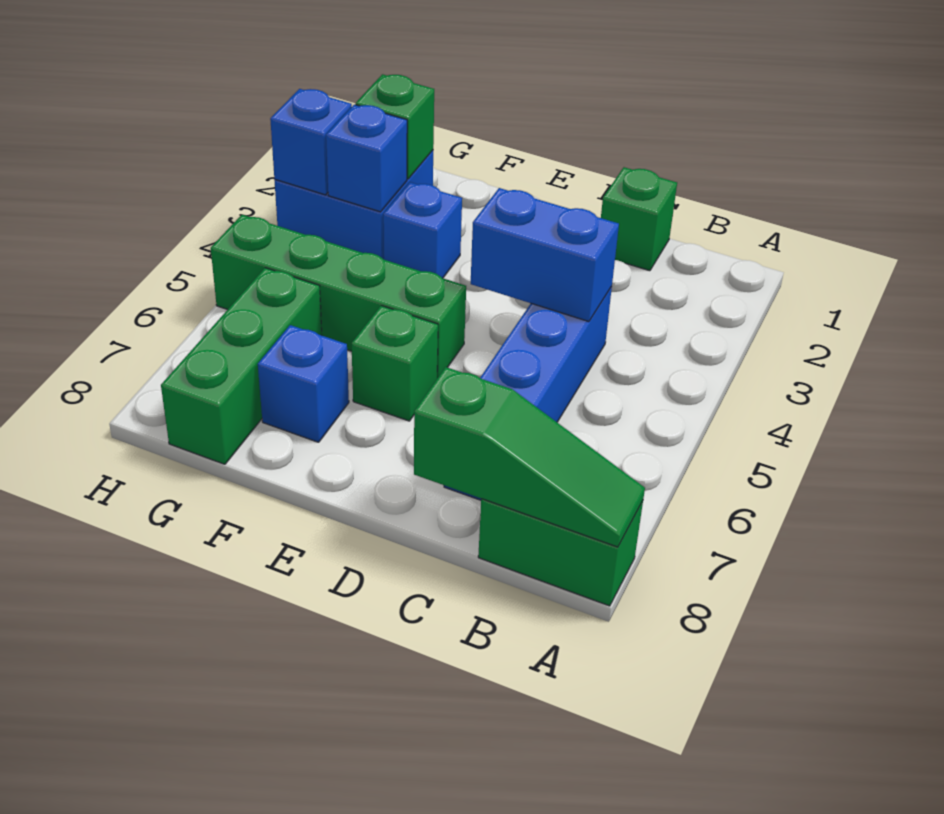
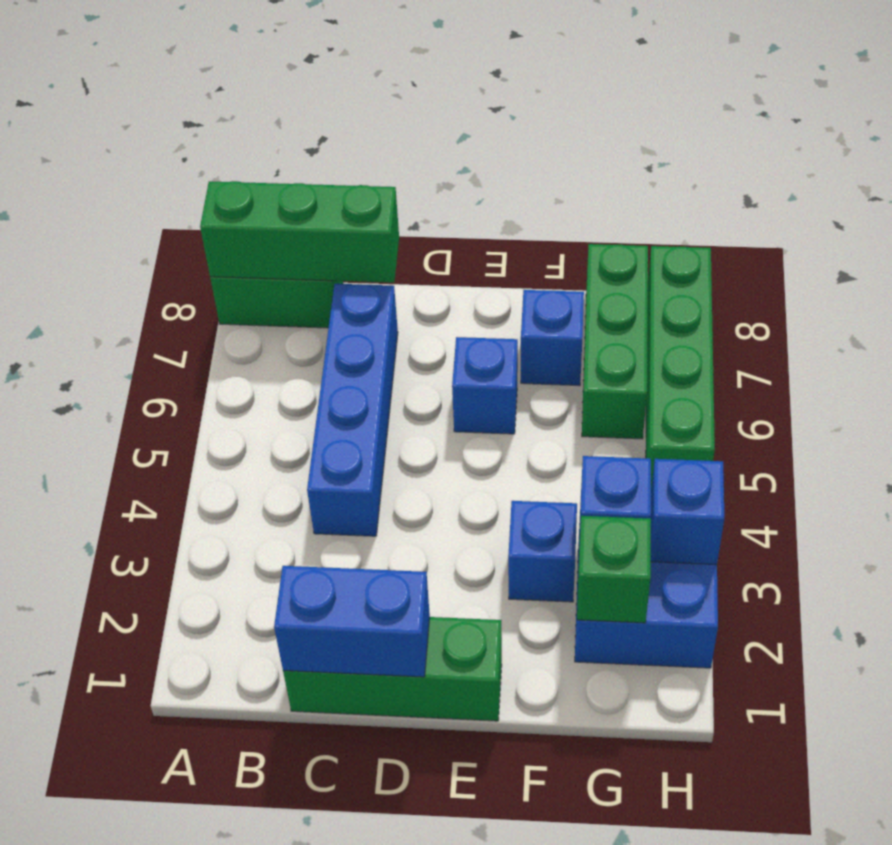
green slope A8:C8 level 2 top C -> green brick A8:C8 level 2
green brick C1 level 1 -> green brick C1:E1 level 1
blue brick C4:D4 level 2 -> blue brick C1:D1 level 2
green brick E5:H5 level 1 -> green brick H5:H8 level 1
green brick E6 level 1 -> blue brick E6 level 1

